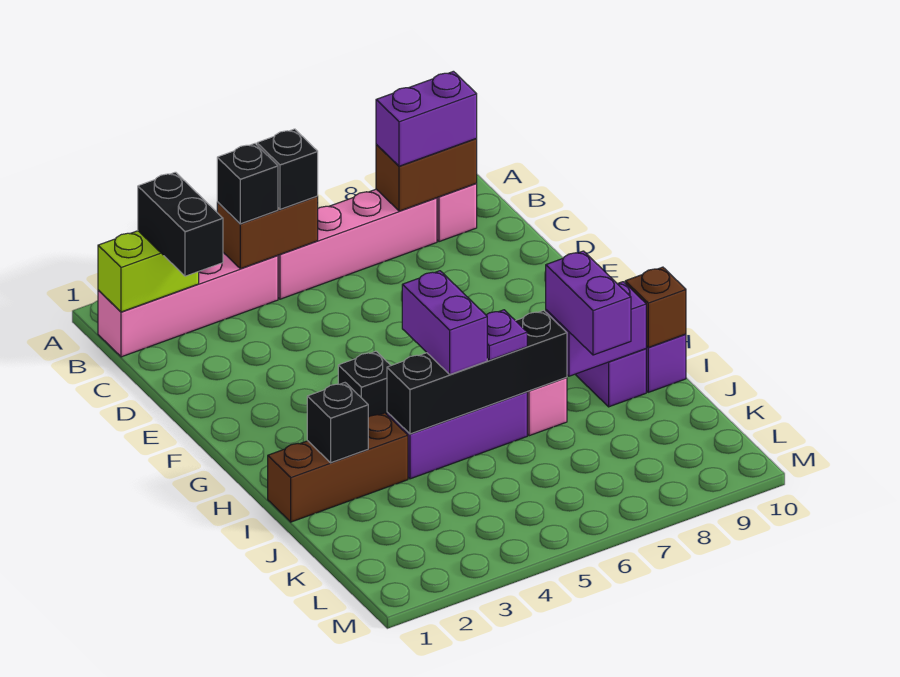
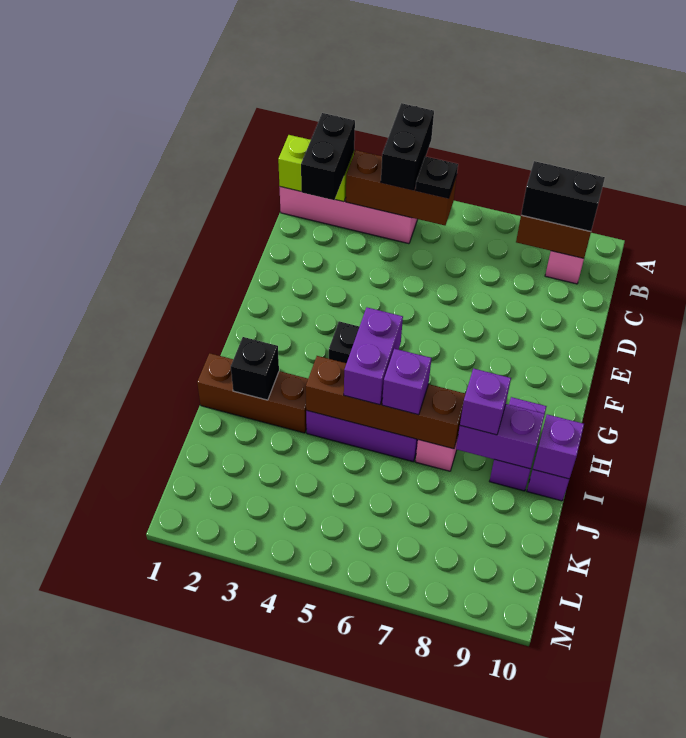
brown brick B4:B5 level 2 -> brown brick B3:B5 level 2
black brick B4 level 3 -> black brick A4:B4 level 3
pink brick B5:B8 level 1 -> none
black brick B5 level 3 -> black plate B5 level 3
purple brick B8:B9 level 3 -> black brick B8:B9 level 3
black brick I4:I7 level 2 -> brown brick I4:I7 level 2
purple plate I6 level 3 -> purple brick I6 level 3
purple brick I8:J8 level 3 -> purple brick I8 level 3
brown brick I10 level 2 -> purple brick I10 level 2

